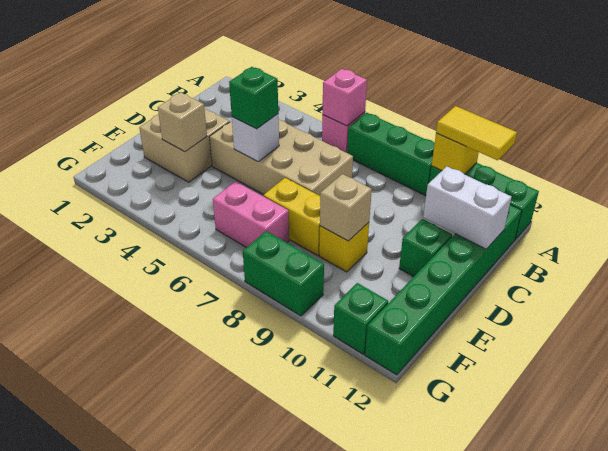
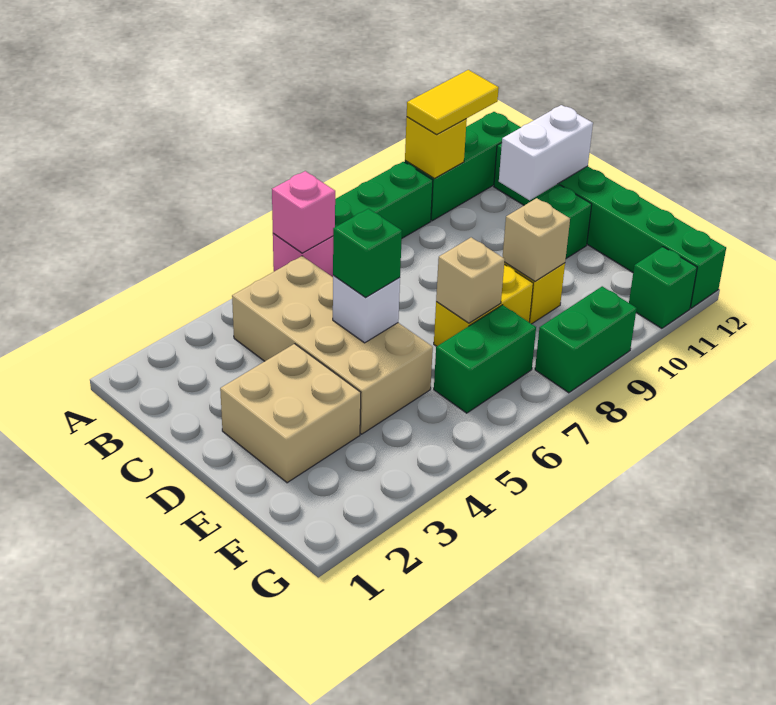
tan brick C4:D7 level 1 -> tan brick B4:E5 level 1
tan brick E3 level 2 -> tan brick E7 level 2
pink brick F6:F7 level 1 -> green brick F6:F7 level 1

